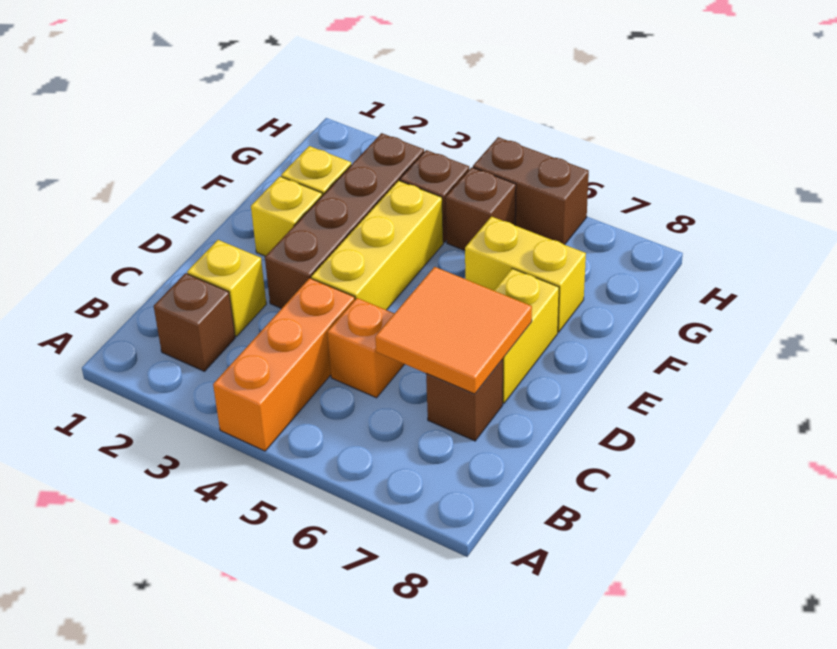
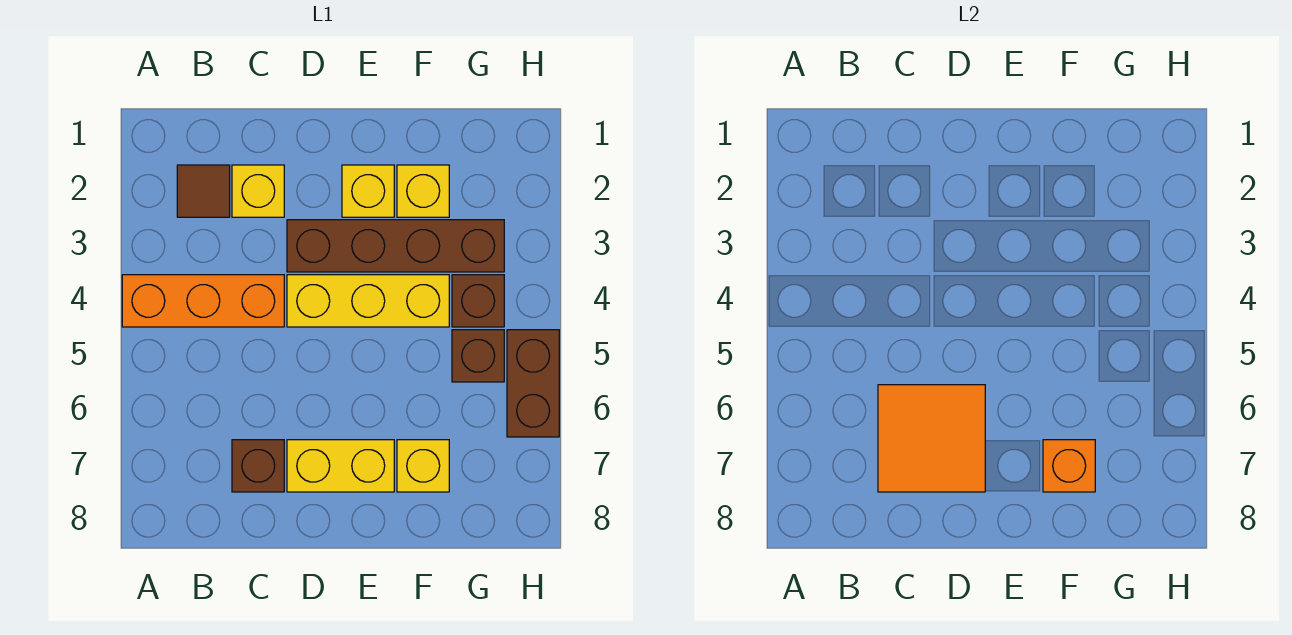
brown brick B2 level 1 -> brown tile B2 level 1
orange brick C5 level 1 -> orange brick F7 level 2
yellow brick F6:F7 level 1 -> yellow brick F7 level 1

